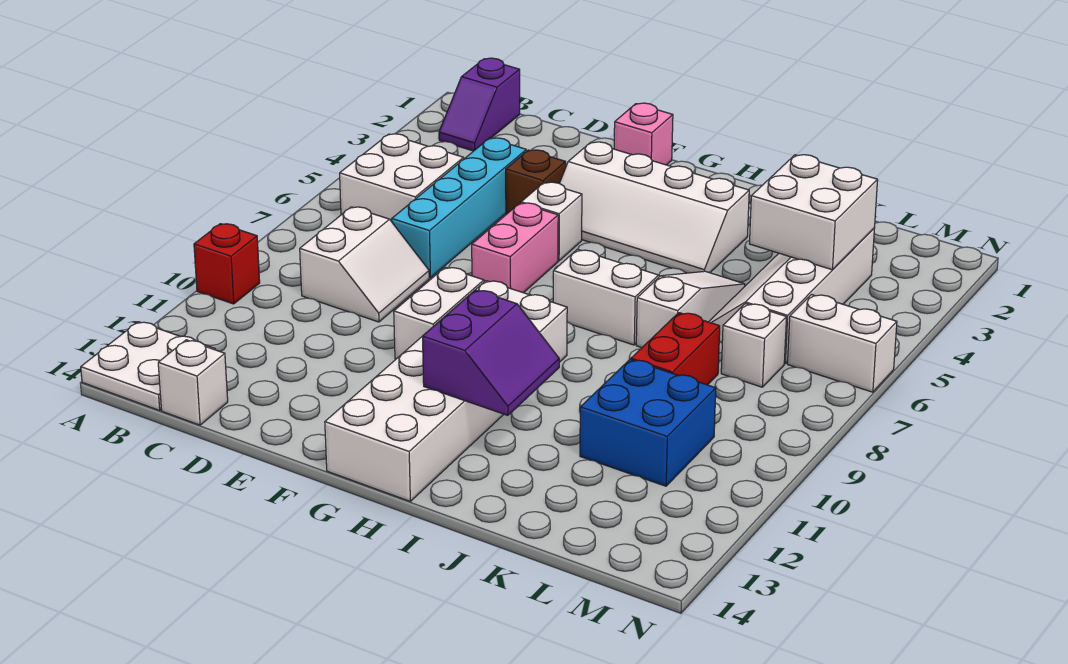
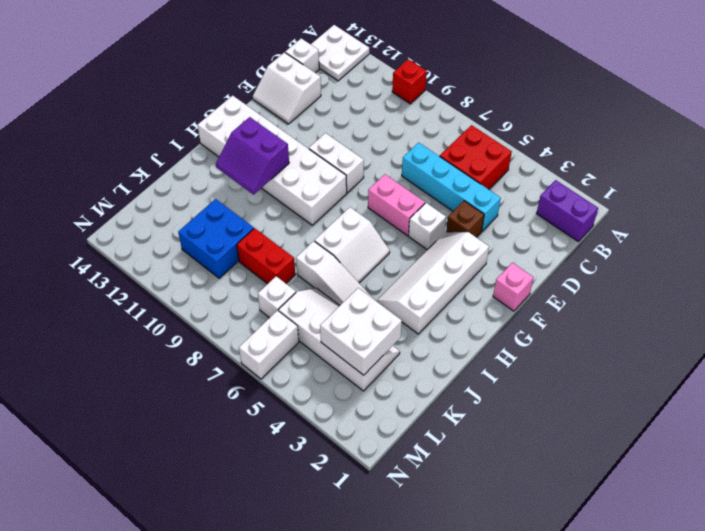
purple slope B1:B2 level 1 top 1 -> purple brick B1:B2 level 1
white brick B5:C6 level 1 -> red brick B5:C6 level 1
white slope C8:D9 level 1 top C -> white slope D13:E14 level 1 top D

